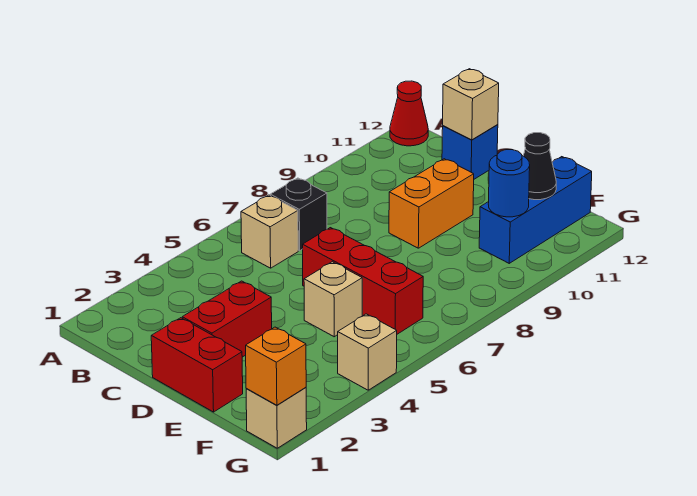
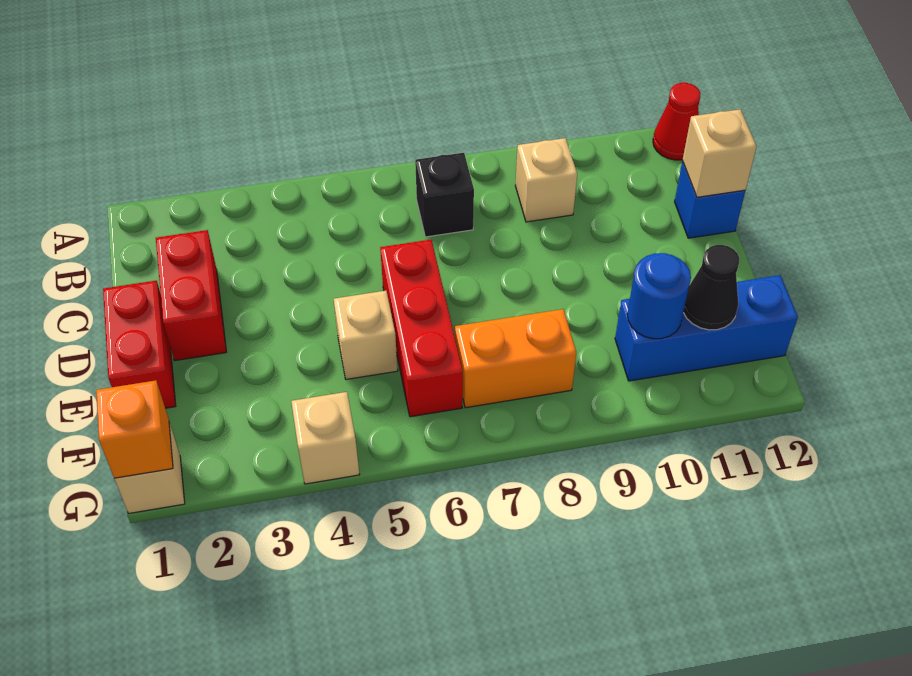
tan brick B6 level 1 -> tan brick B9 level 1
red brick D2:D3 level 1 -> red brick C2:D2 level 1
orange brick D9:D10 level 1 -> orange brick F7:F8 level 1

